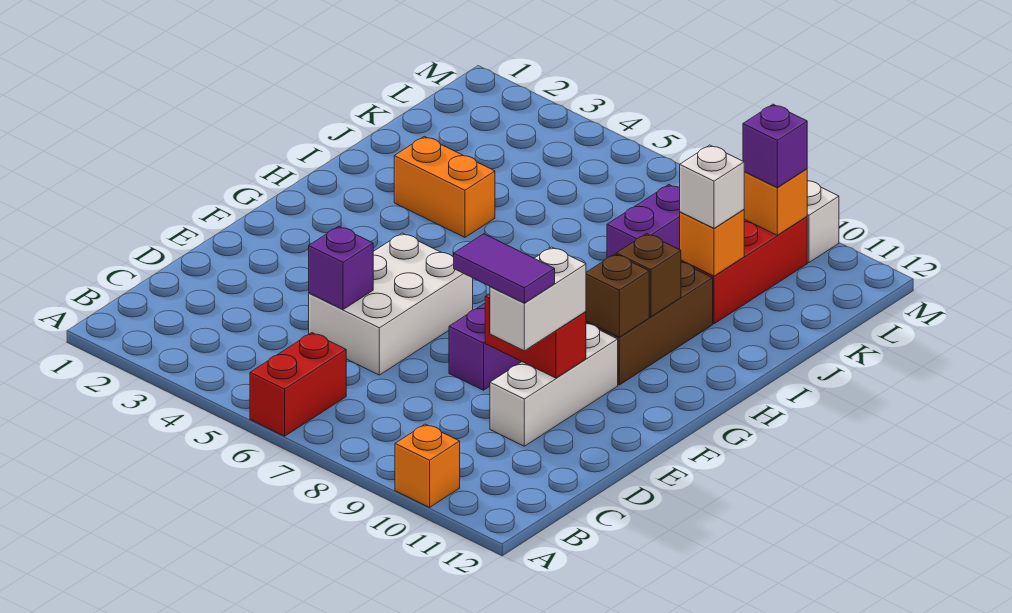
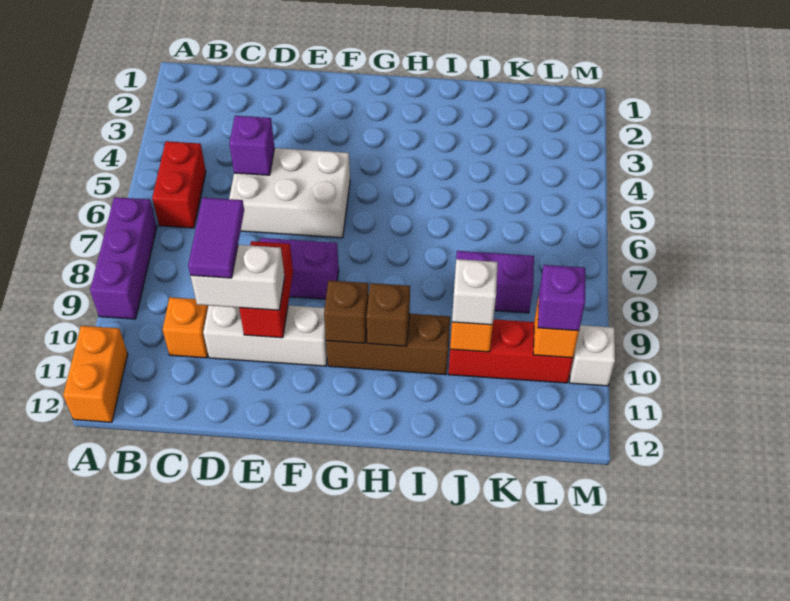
red brick A6:B6 level 1 -> red brick B5:B6 level 1
none -> purple brick A7:A9 level 1
orange brick A10 level 1 -> orange brick C10 level 1
orange brick I3:I4 level 1 -> orange brick A11:A12 level 1

